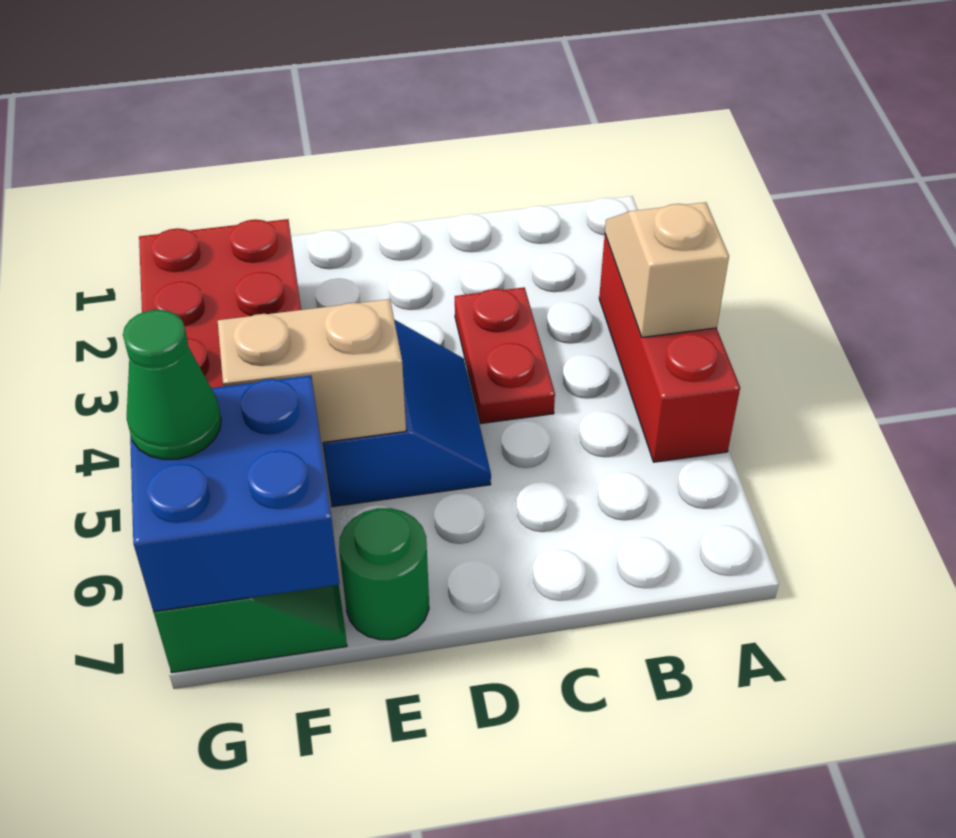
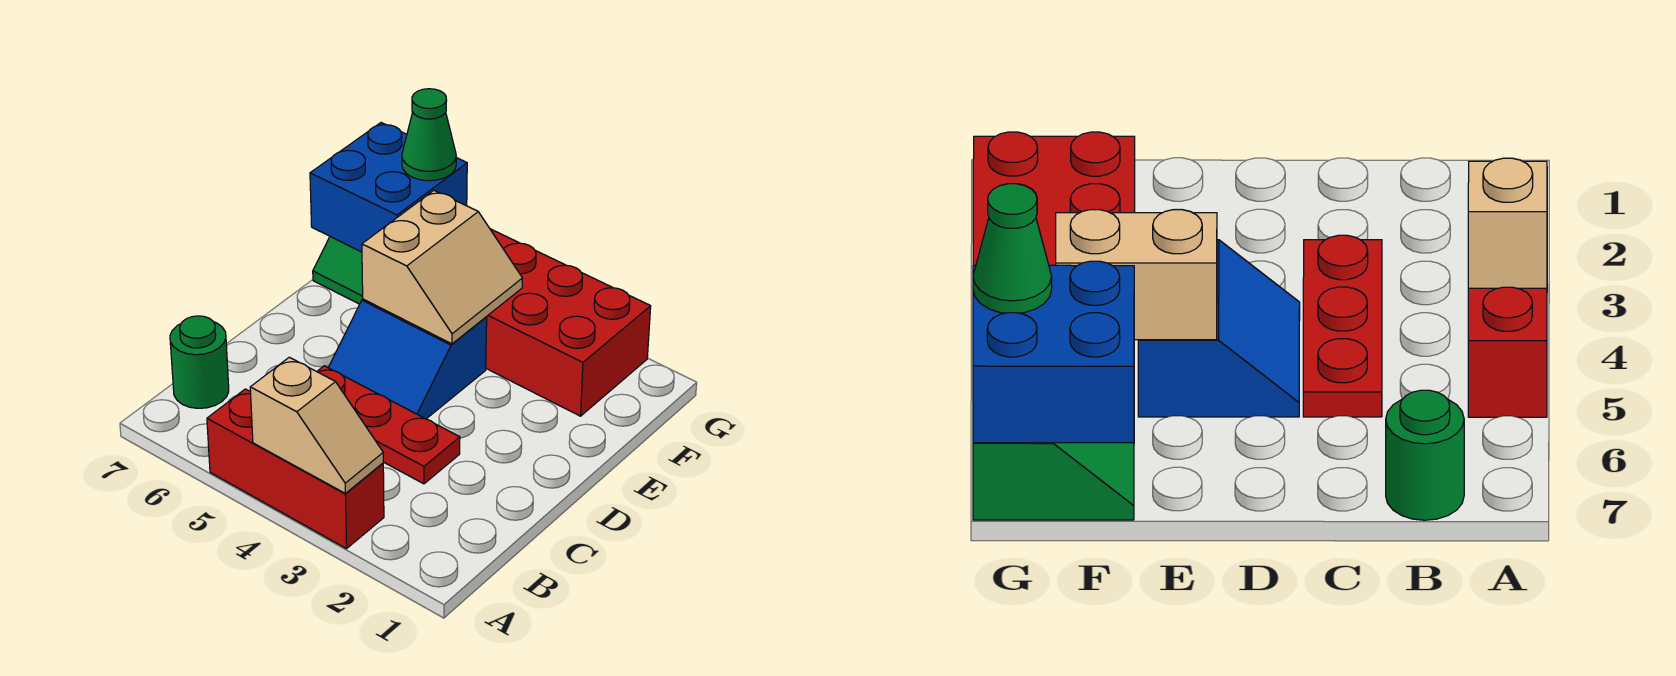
red plate C3:C4 level 1 -> red plate C3:C5 level 1
green round brick E7 level 1 -> green round brick B7 level 1

